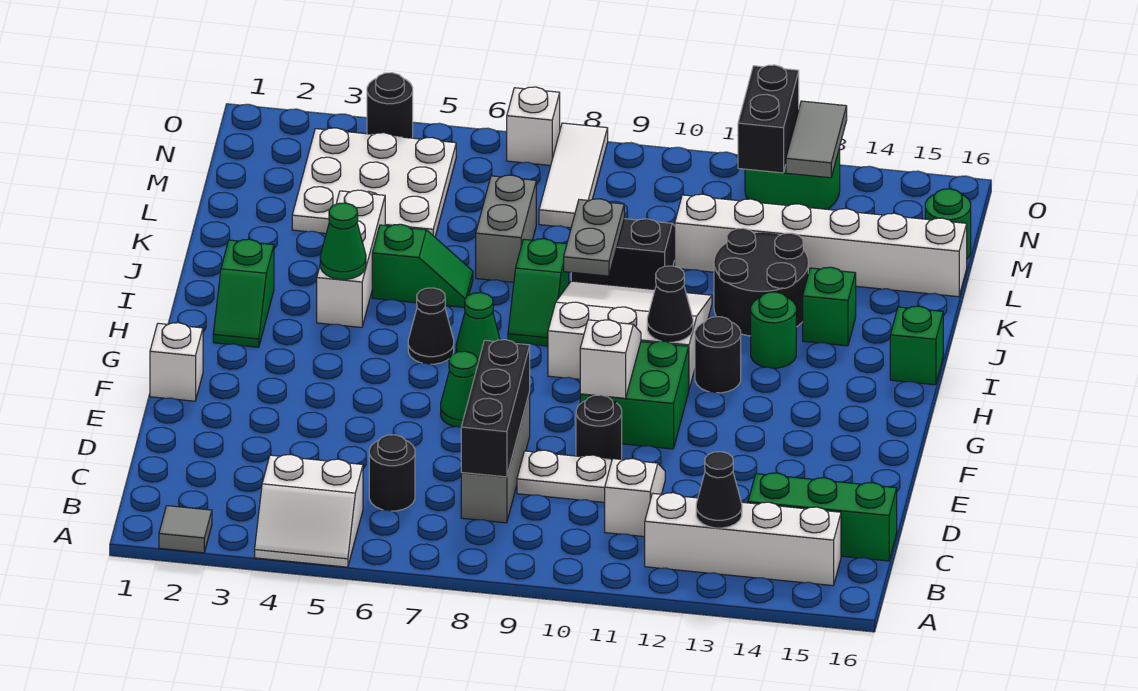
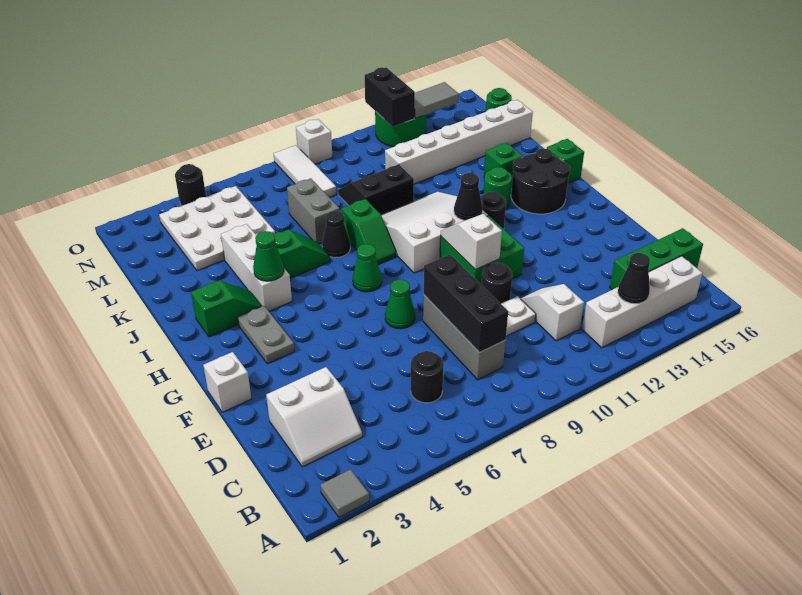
white slope A4:B5 level 1 top B -> white slope C2:D3 level 1 top D
green slope H2:I2 level 1 top I -> green slope I2:I3 level 1 top 2
black cone H6 level 1 -> black cone J7 level 1
grey plate J9:K9 level 2 -> grey plate G3:H3 level 1
black round brick J12:K13 level 1 -> black round brick H14:I15 level 1
grey tile N13:O13 level 2 -> grey tile N13:N14 level 2
white brick O7 level 1 -> white brick O9 level 1

